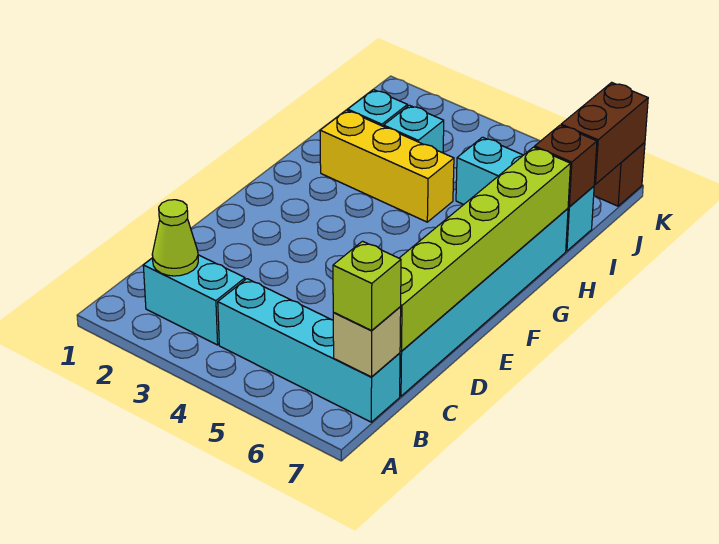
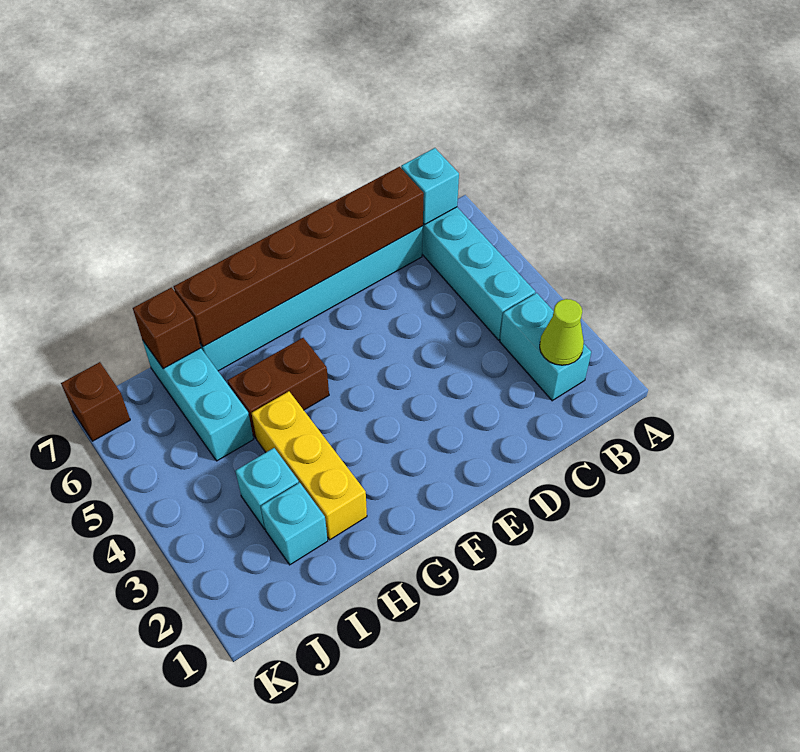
tan brick B7 level 2 -> cyan brick B7 level 2
lime brick B7 level 3 -> none
lime brick C7:H7 level 2 -> brown brick C7:H7 level 2
brown brick J7:K7 level 2 -> brown brick G5:H5 level 1

